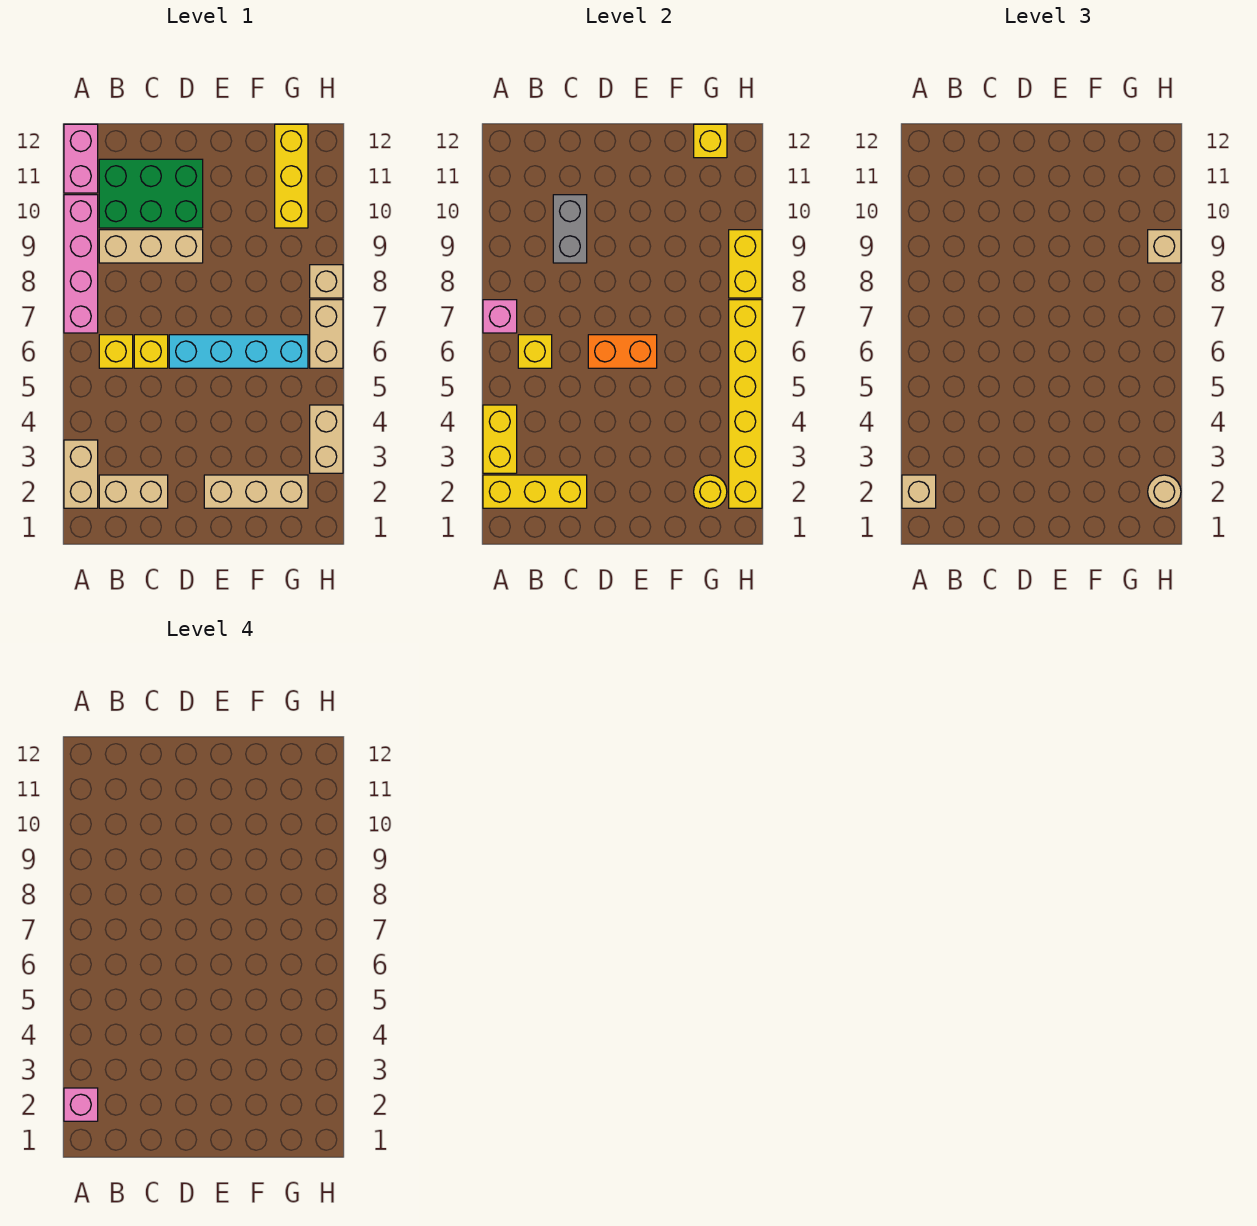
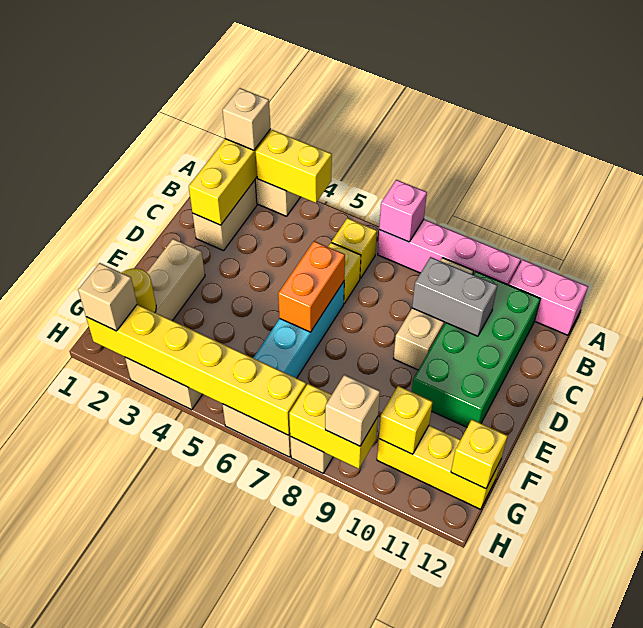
pink brick A2 level 4 -> none
yellow brick B6 level 2 -> yellow brick G10 level 2
green brick B10:D11 level 1 -> green brick B10:E11 level 1
tan round brick H2 level 3 -> tan brick H2 level 3

